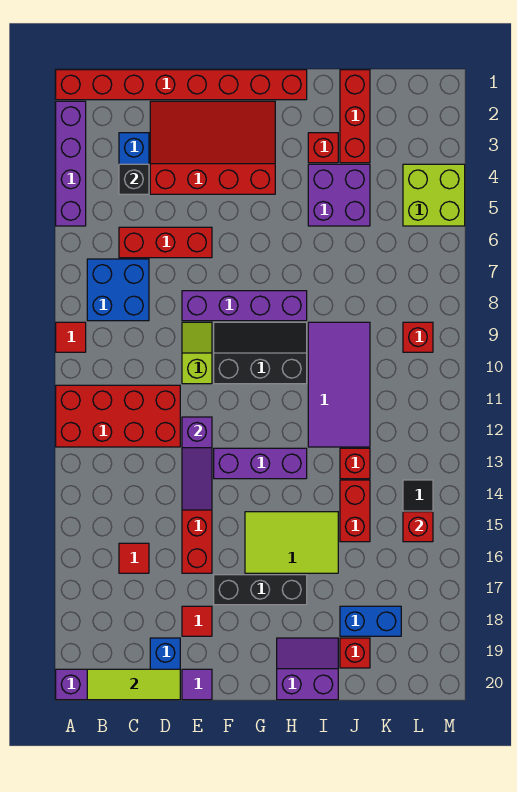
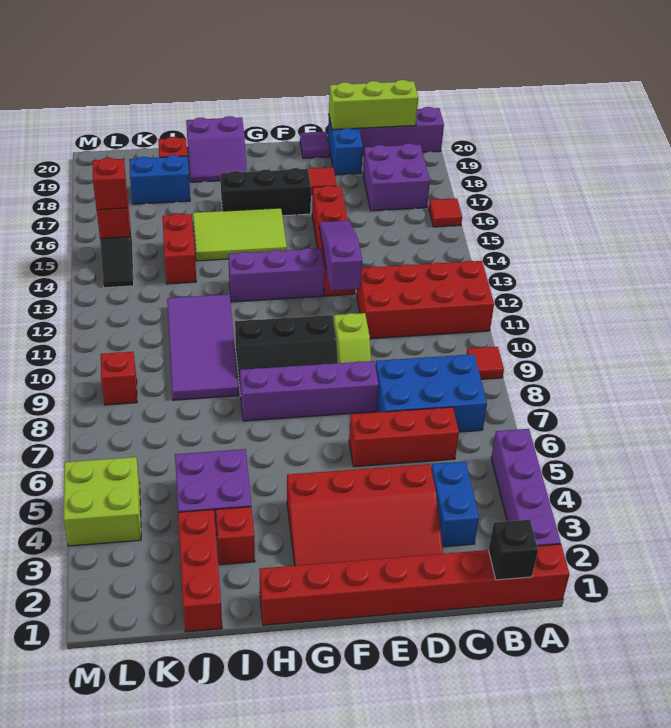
blue brick B7:C8 level 1 -> blue brick B7:D8 level 1
none -> purple brick B17:C18 level 1
lime tile B20:D20 level 2 -> lime brick B20:D20 level 2
black brick C4 level 2 -> black brick B1 level 2
red tile C16 level 1 -> red tile A16 level 1
red brick J13 level 1 -> red brick L15 level 3

